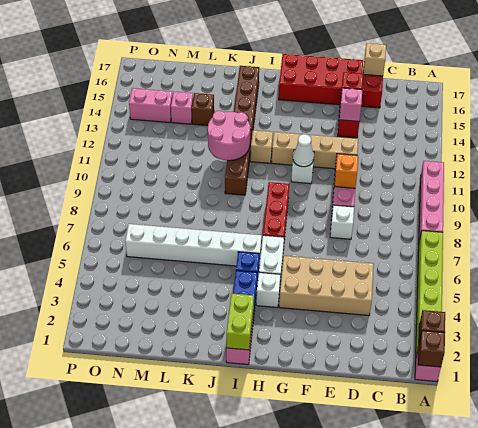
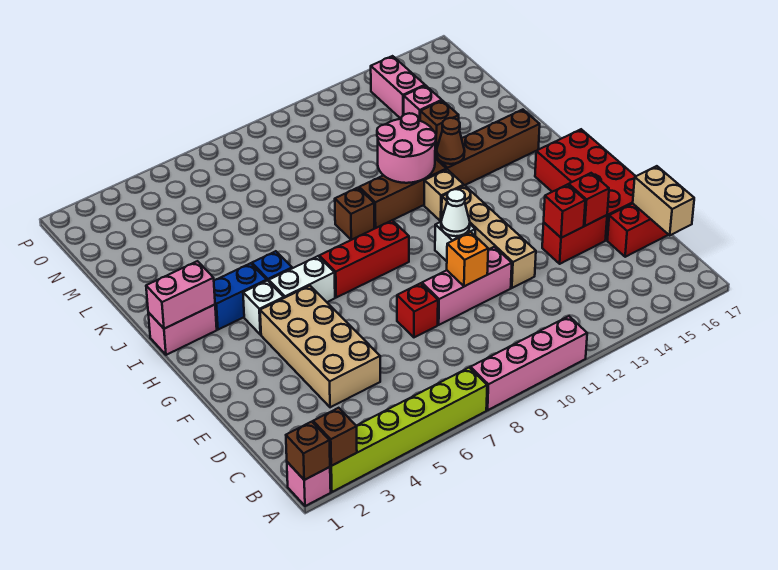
tan brick D17 level 2 -> tan brick C17:D17 level 2
white brick E8 level 1 -> red brick E8 level 1
pink brick E14 level 2 -> red brick E14 level 2
lime brick I1:I2 level 2 -> pink brick I1:I2 level 2
white brick I6:N6 level 1 -> none
none -> brown brick J9 level 1
none -> brown cone J13 level 2

